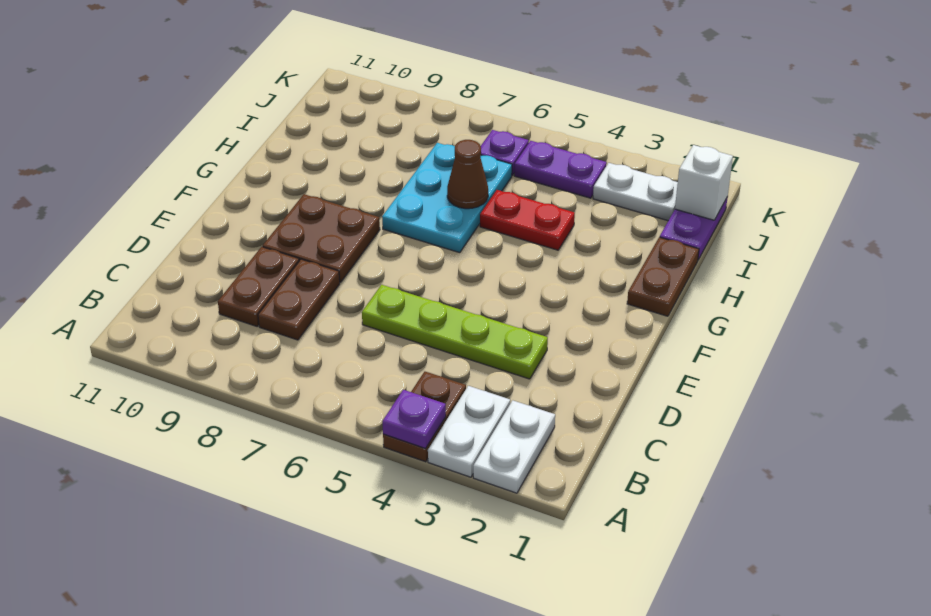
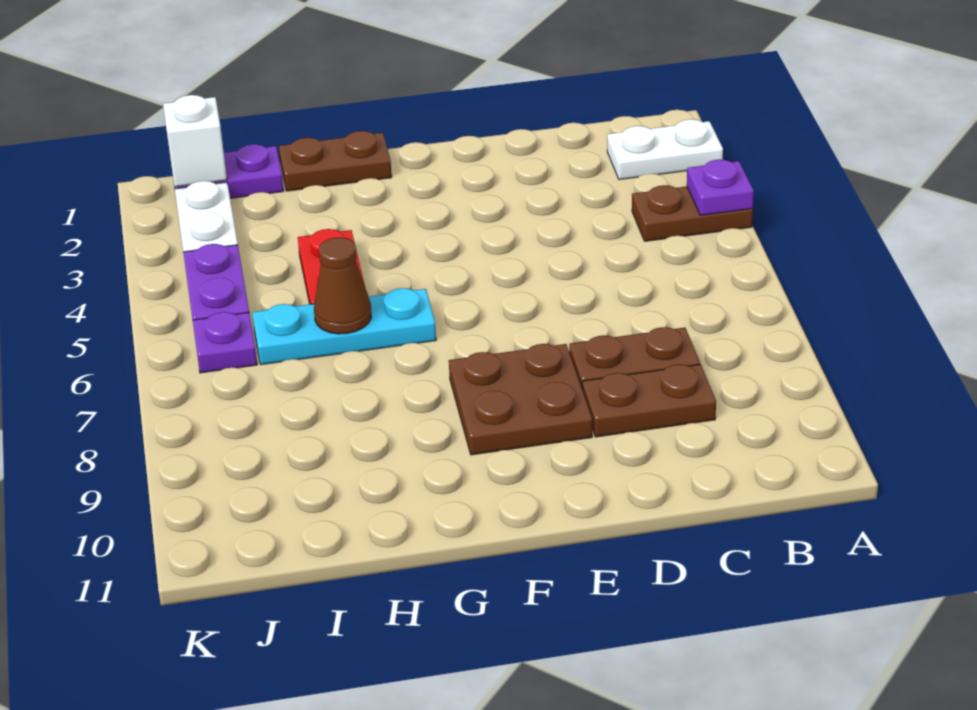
white plate A3:B3 level 1 -> none
lime plate D3:D6 level 1 -> none
cyan plate G6:I7 level 1 -> cyan plate G6:I6 level 1

